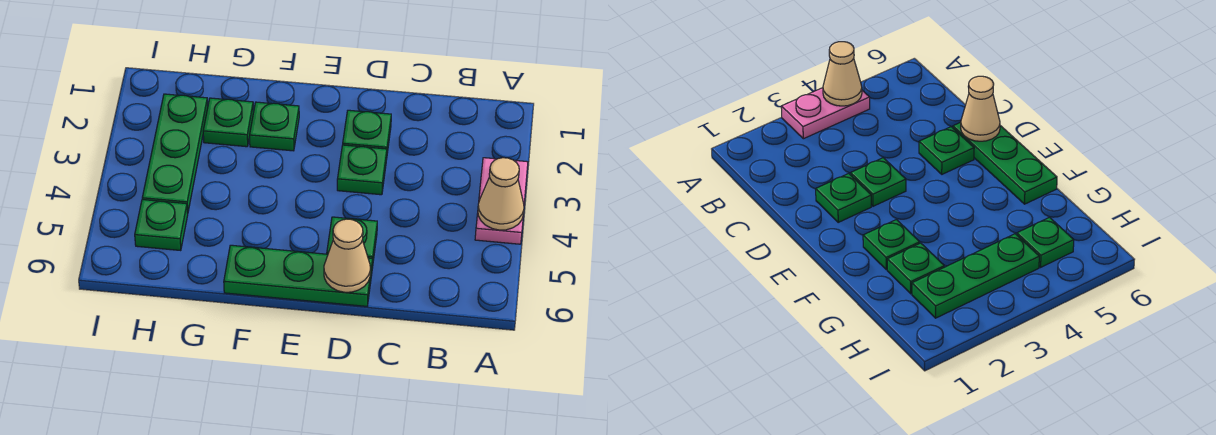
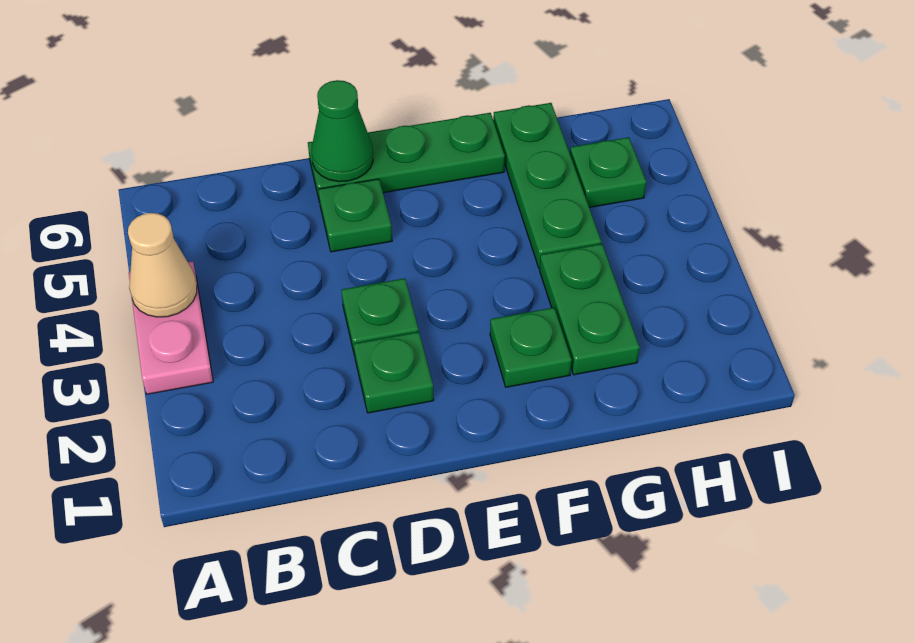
tan cone D6 level 2 -> green cone D6 level 2
green plate G2 level 1 -> green plate G2:G3 level 1
green plate H2:H4 level 1 -> green plate G4:G6 level 1

